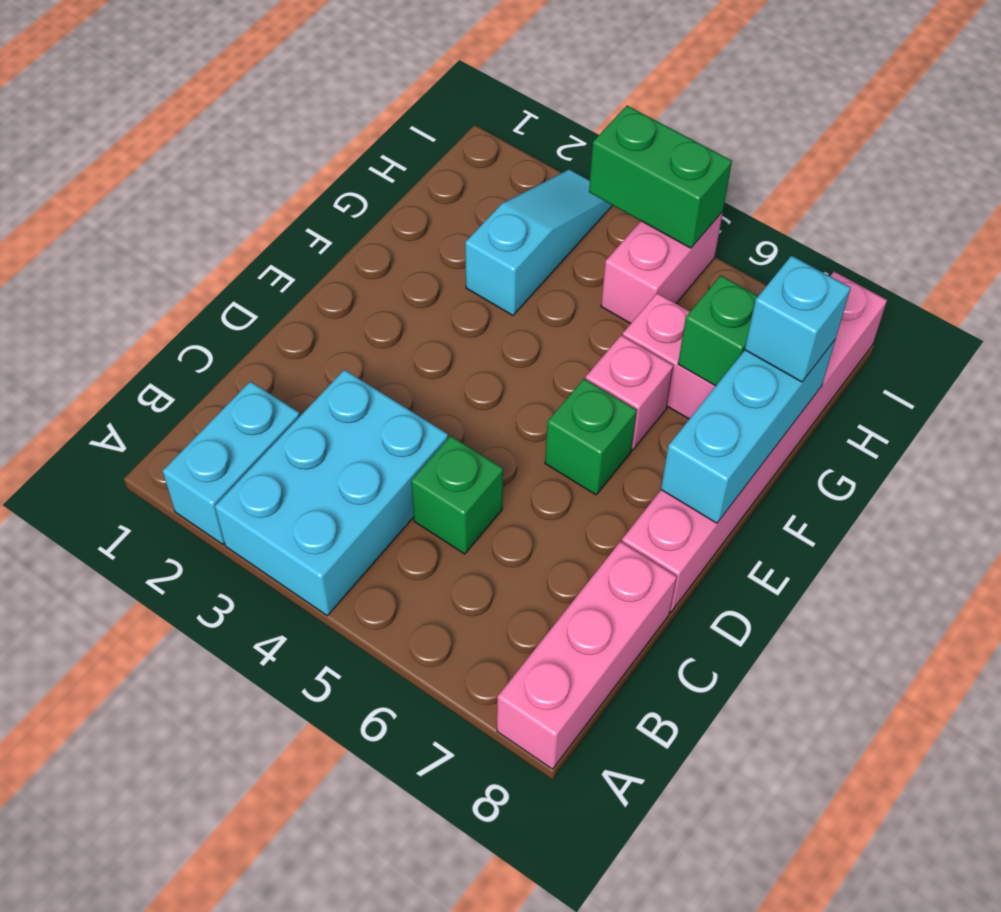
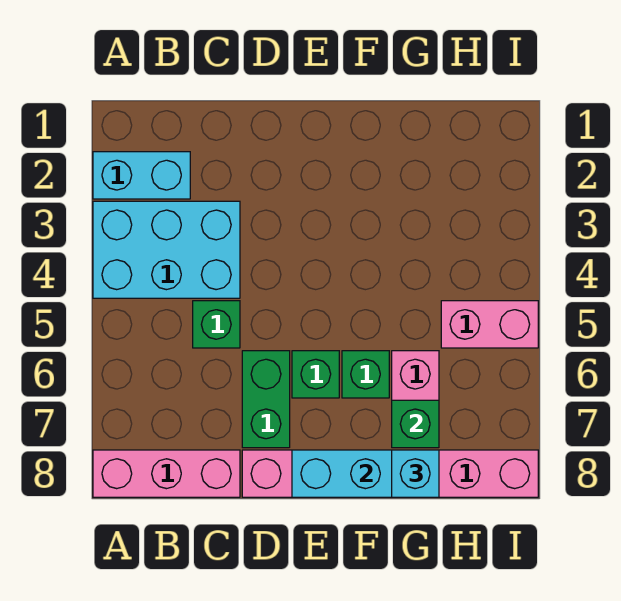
pink brick F6 level 1 -> green brick F6 level 1
cyan slope G3:I3 level 1 top G -> none
green brick I4:I5 level 2 -> green brick D6:D7 level 1

